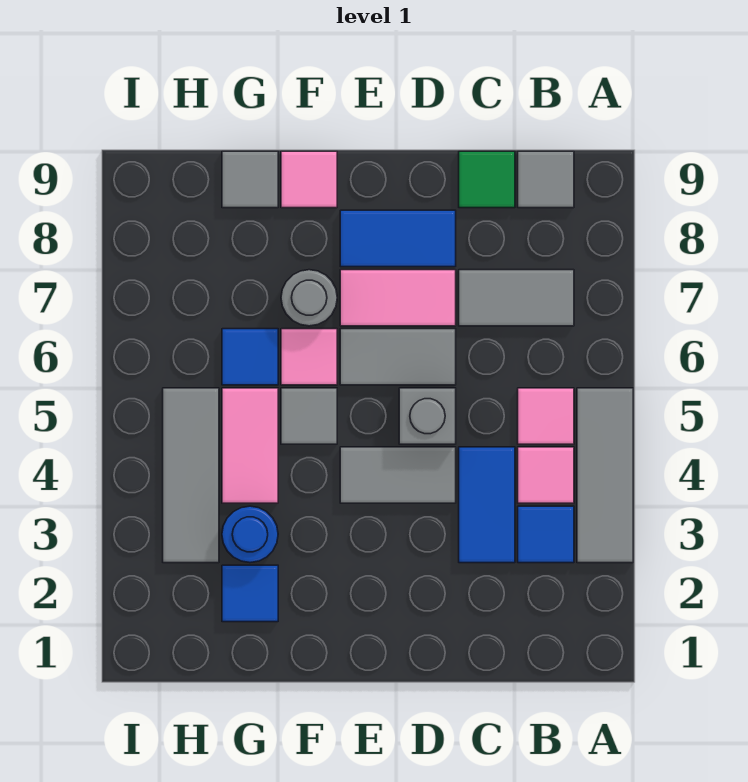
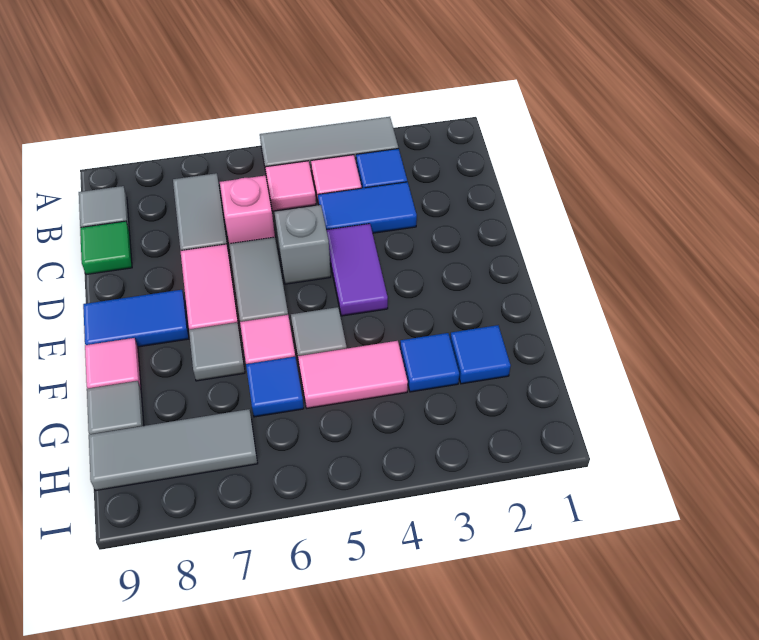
none -> pink brick C6 level 1
grey tile D4:E4 level 1 -> purple tile D4:E4 level 1
blue tile D8:E8 level 1 -> blue tile E8:E9 level 1
grey round brick F7 level 1 -> grey tile F7 level 1
blue round brick G3 level 1 -> blue tile G3 level 1
grey tile H3:H5 level 1 -> grey tile H7:H9 level 1

